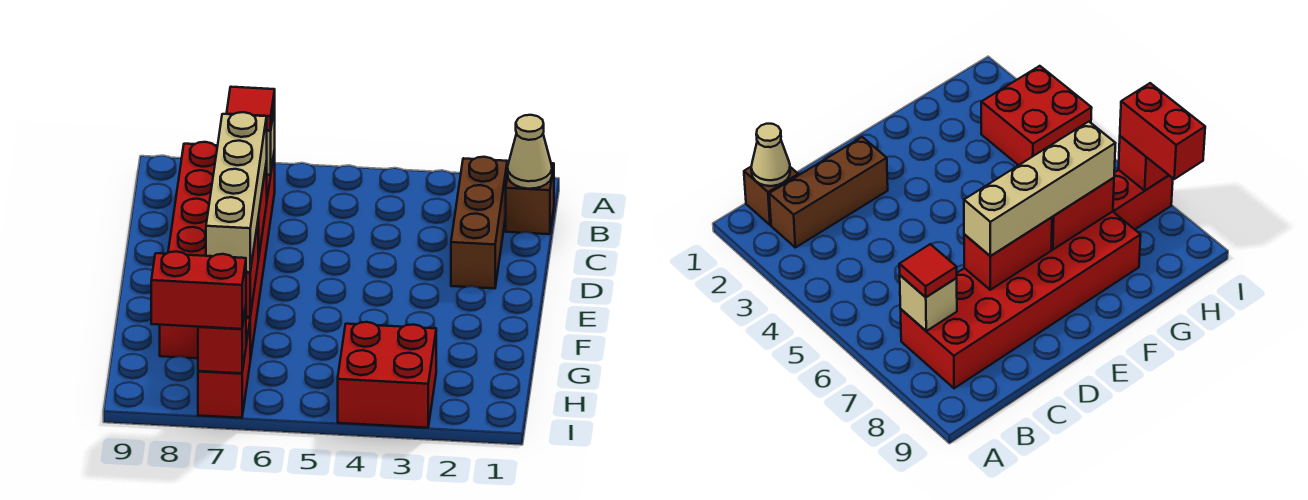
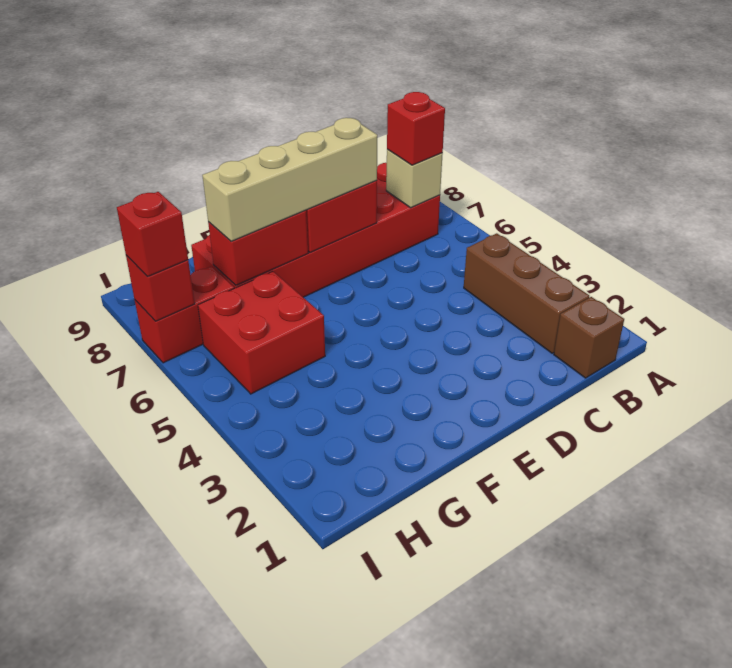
tan cone B1 level 2 -> none
brown brick B2:D2 level 1 -> brown brick B2:B4 level 1
red tile B7 level 3 -> red brick B7 level 3
red brick H3:I4 level 1 -> red brick G5:H6 level 1
red brick I7:I8 level 3 -> red brick I7 level 3

